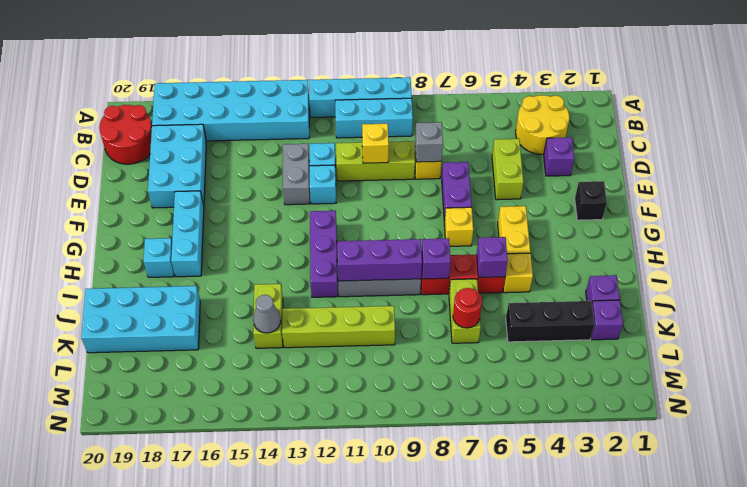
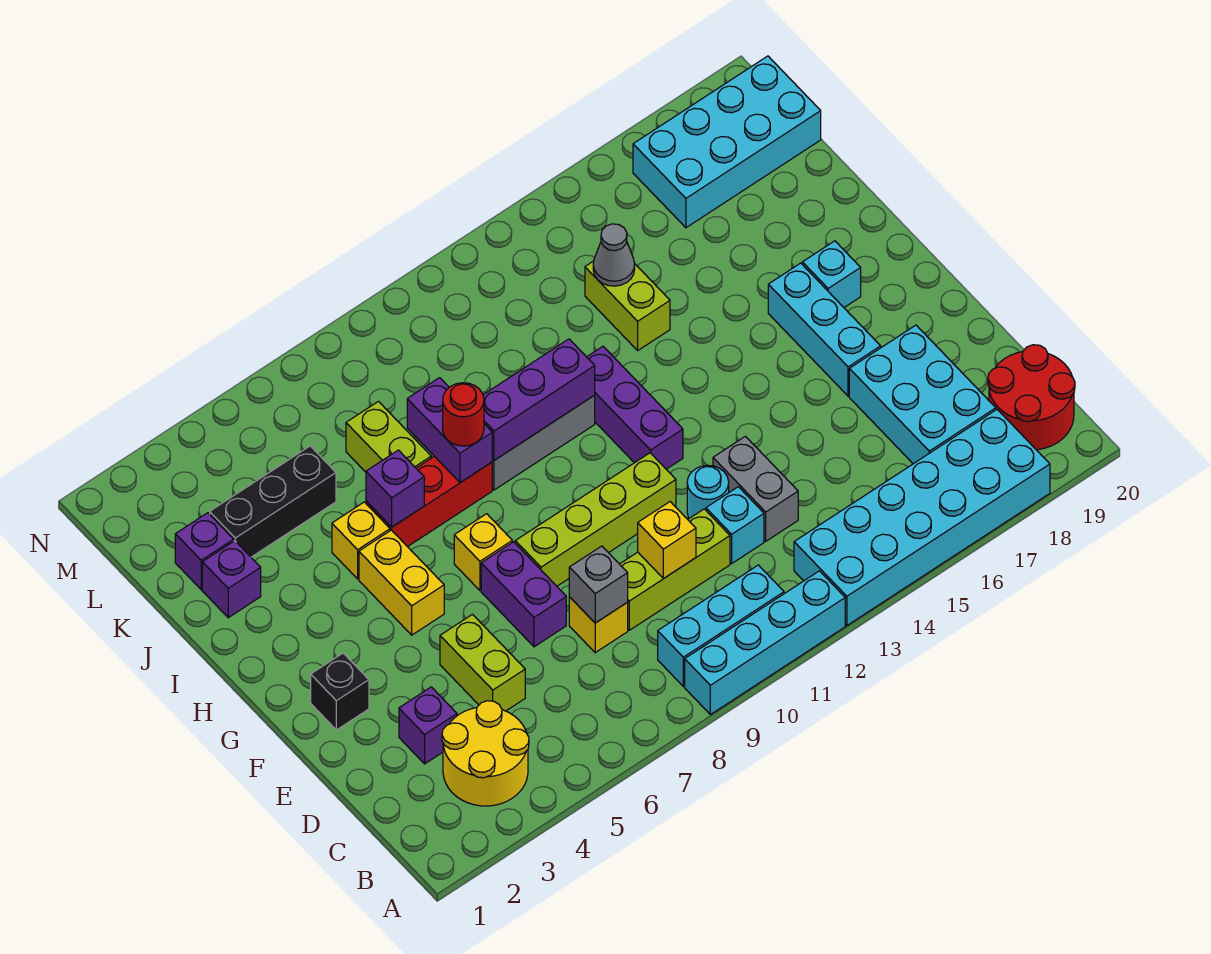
cyan brick E12 level 1 -> cyan round brick E12 level 1
purple brick I8 level 2 -> purple brick I8:J8 level 2
cyan brick J17:K20 level 1 -> cyan brick L17:M20 level 1
red round brick K7 level 2 -> red round brick I8 level 3
lime brick K10:K13 level 1 -> lime brick F8:F11 level 1

